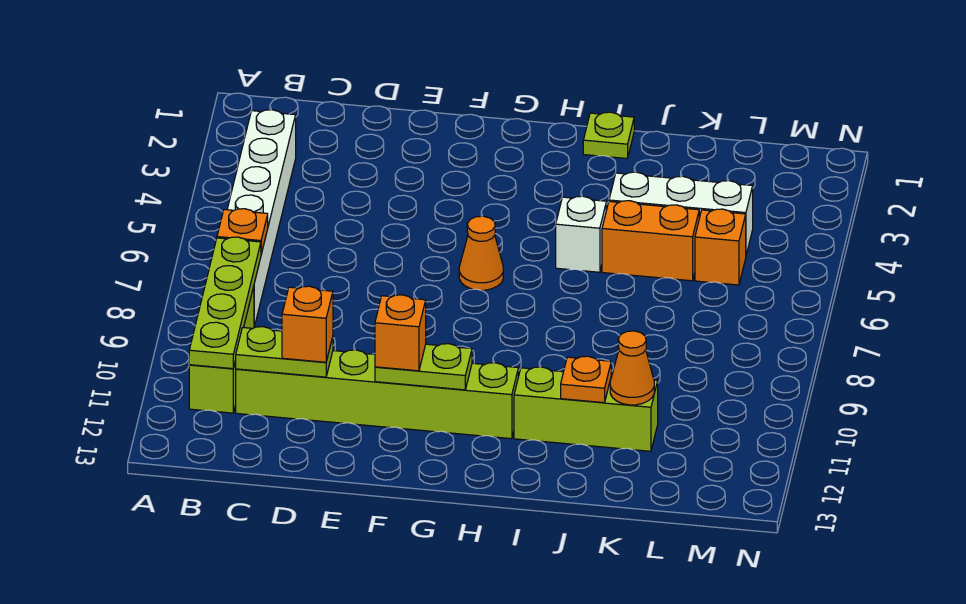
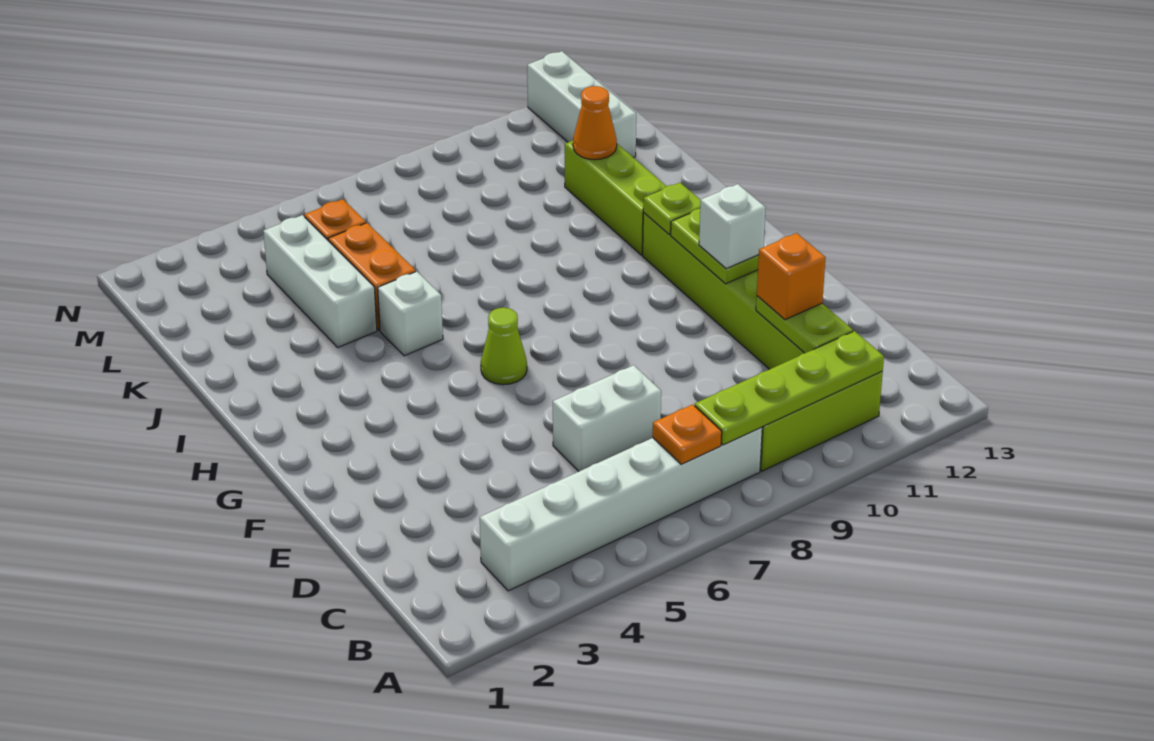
none -> white brick D6:D7 level 1
orange brick F11 level 3 -> white brick F11 level 3
orange cone G6 level 1 -> lime cone G6 level 1
lime plate I1 level 1 -> lime plate H11 level 2
orange plate J11 level 2 -> none
none -> white brick L12:N12 level 1

